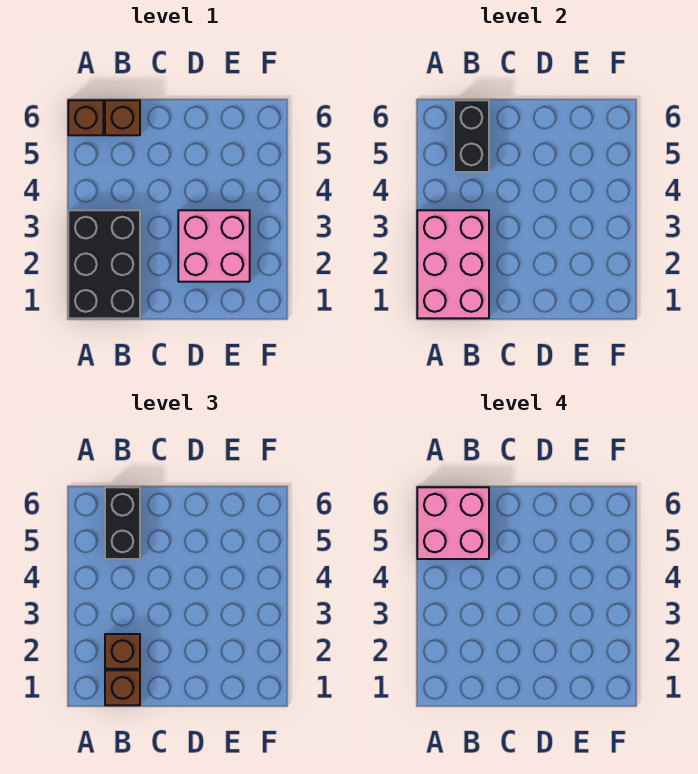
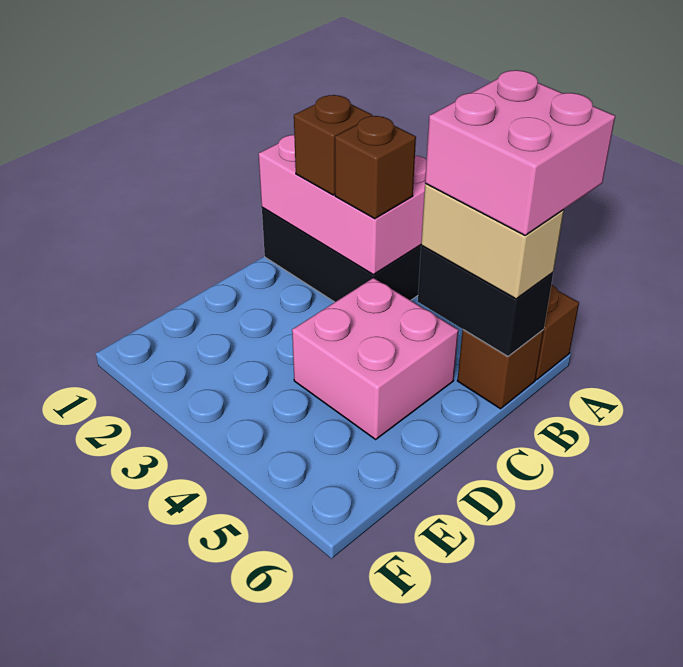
brown brick B1 level 3 -> brown brick B3 level 3
black brick B5:B6 level 3 -> tan brick B5:B6 level 3
pink brick D2:E3 level 1 -> pink brick C4:D5 level 1

